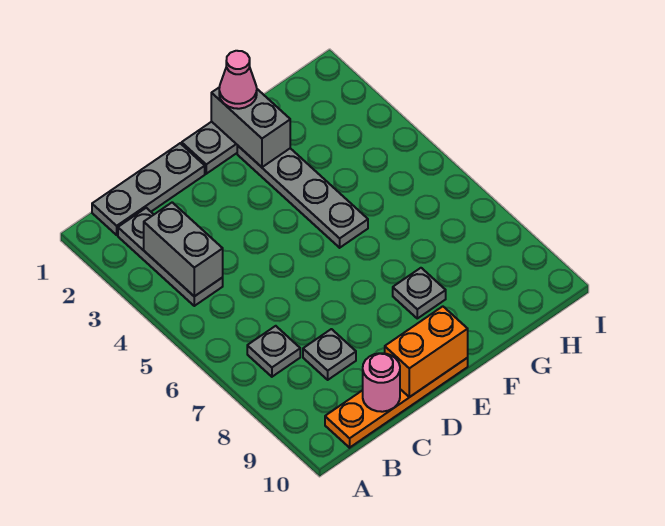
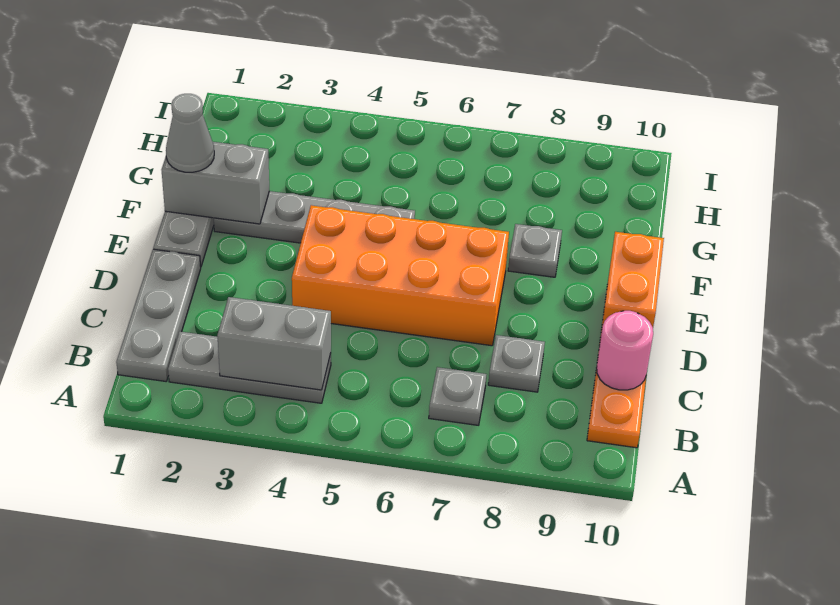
none -> orange brick D4:E7 level 1
pink cone F1 level 3 -> grey cone F1 level 3

